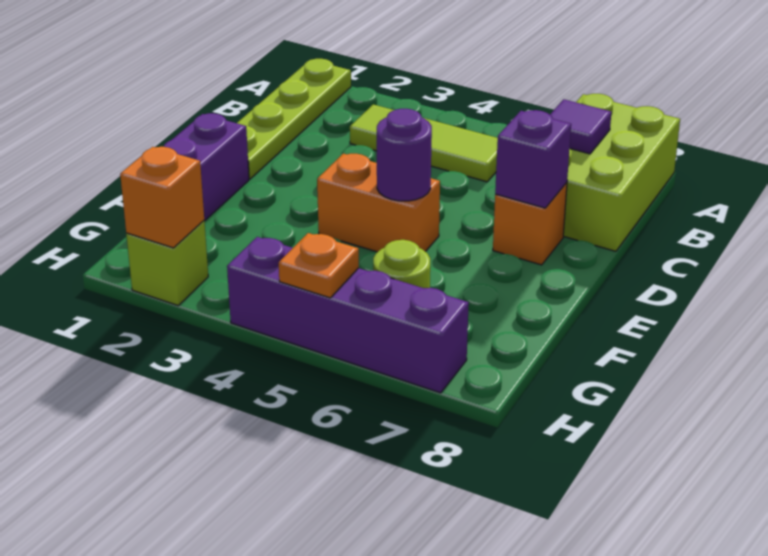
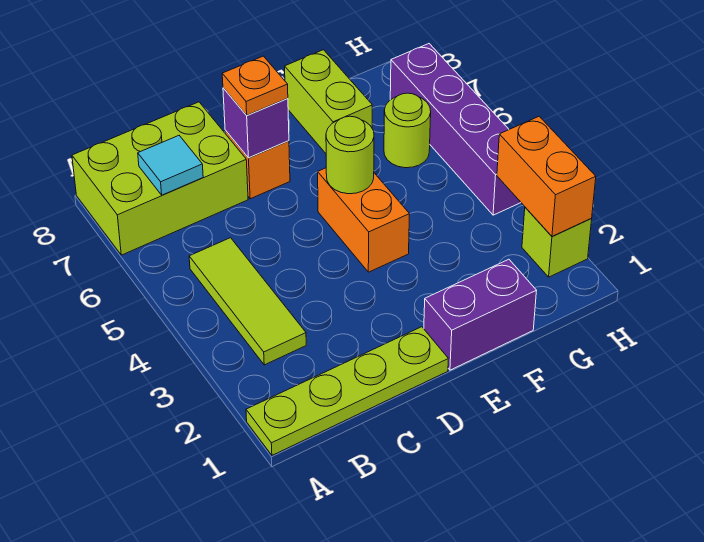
purple tile B7 level 2 -> cyan tile B7 level 2
purple round brick E5 level 2 -> lime round brick E5 level 2
none -> lime brick F7:F8 level 1
orange brick H2 level 2 -> orange brick H2:H3 level 2
orange plate H5 level 2 -> orange plate D7 level 3

